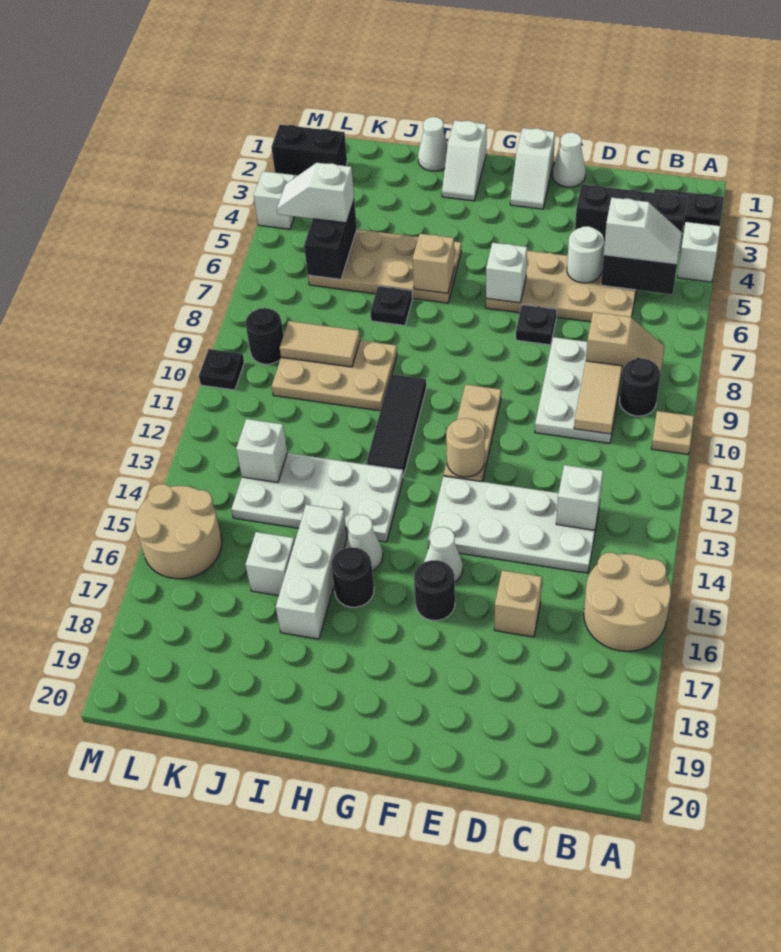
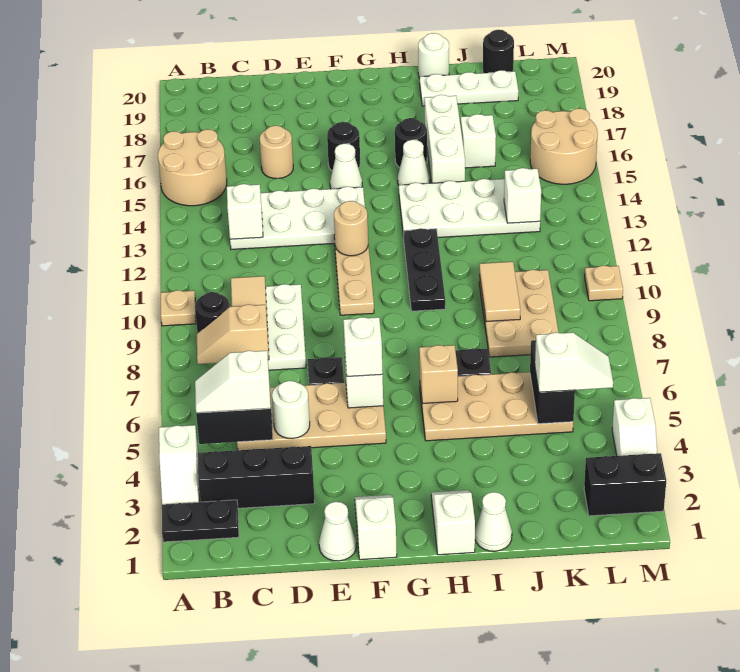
tan brick D16 level 1 -> tan round brick D16 level 1
none -> white brick F6 level 3
black tile H10:H12 level 1 -> black plate H10:H12 level 1
tan plate I9:K10 level 1 -> tan plate J8:K10 level 1
none -> white plate I19:K19 level 1
none -> white round brick I20 level 1
tan tile J9:K9 level 2 -> tan tile J9:J10 level 2
black round brick L9 level 1 -> black round brick K20 level 1
black plate M10 level 1 -> tan plate M10 level 1

